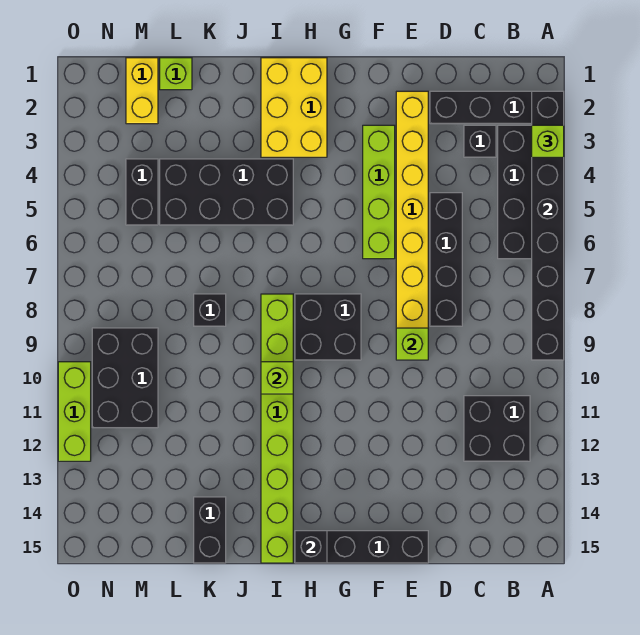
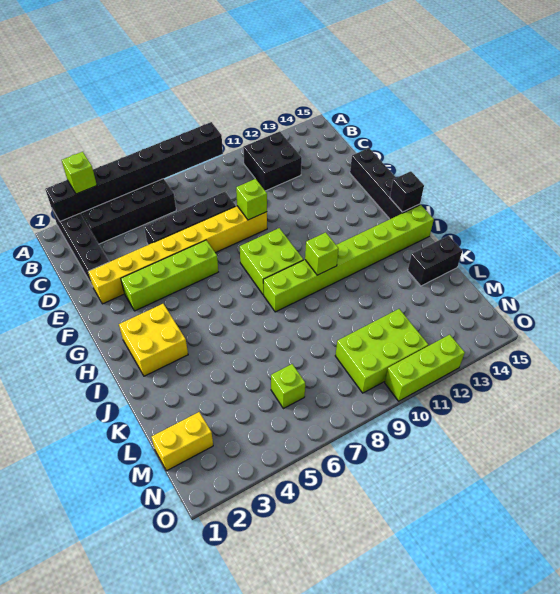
black brick C3 level 1 -> none
black brick G8:H9 level 1 -> lime brick G8:H9 level 1
yellow brick H1:I3 level 1 -> yellow brick H2:I3 level 1
black brick I4:L5 level 1 -> none
black brick K8 level 1 -> none
lime brick L1 level 1 -> lime brick M6 level 1
black brick M4:M5 level 1 -> none
black brick M9:N11 level 1 -> lime brick M9:N11 level 1

